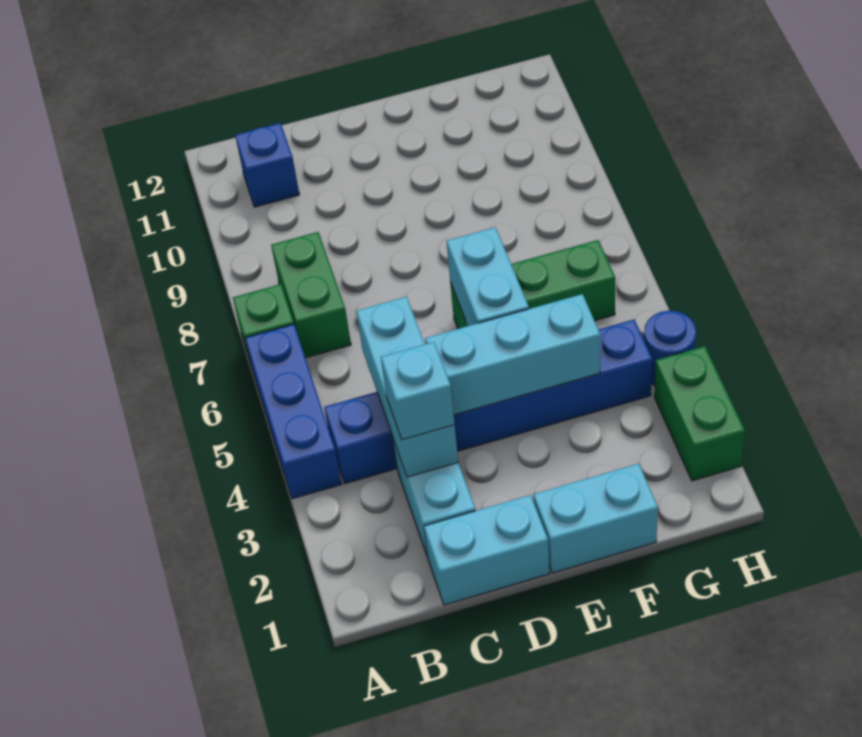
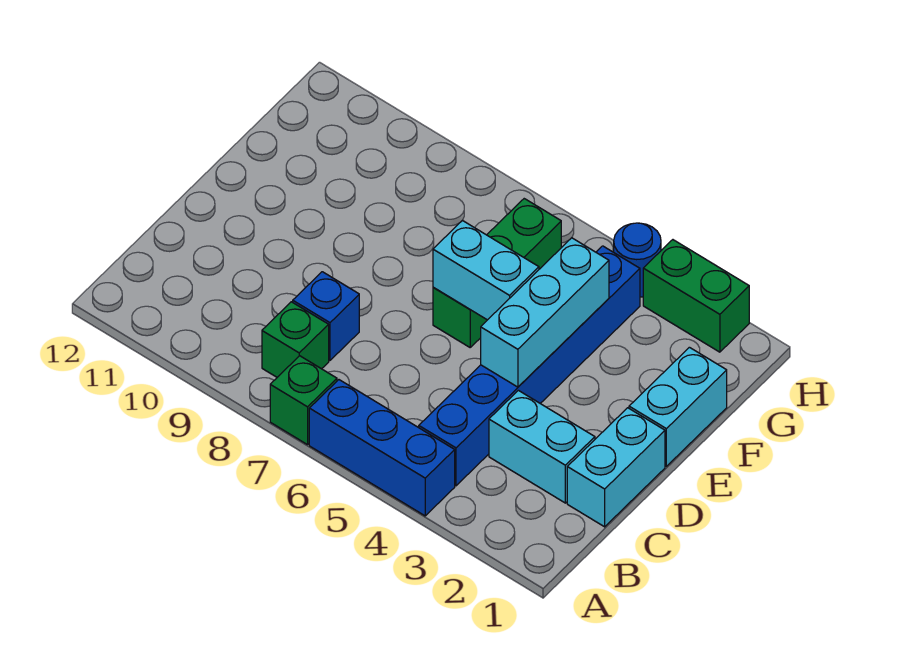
green brick B7:B8 level 1 -> green brick B8 level 1
blue brick B11 level 1 -> blue brick C8 level 1
cyan brick C3:C5 level 2 -> none
cyan brick C3 level 3 -> none

